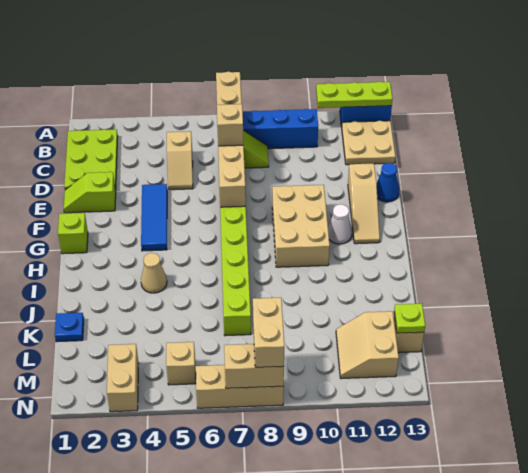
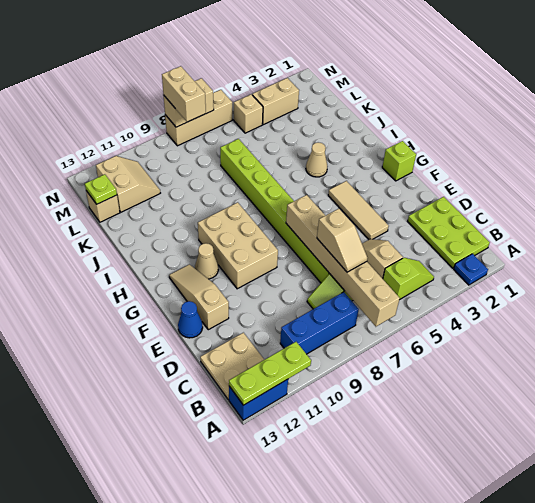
lime slope E1:E2 level 1 top 2 -> lime slope B4:B5 level 1 top 5
blue tile E4:G4 level 1 -> tan tile E4:G4 level 1
white cone G11 level 1 -> tan cone G11 level 1
blue plate K1 level 1 -> blue plate A2 level 1
tan brick M3:N3 level 1 -> tan brick M3:M4 level 1

